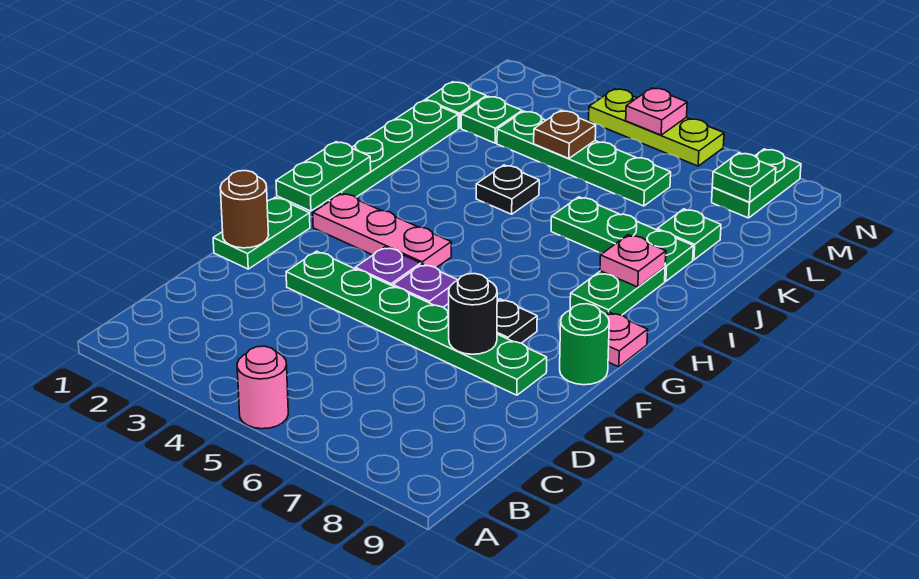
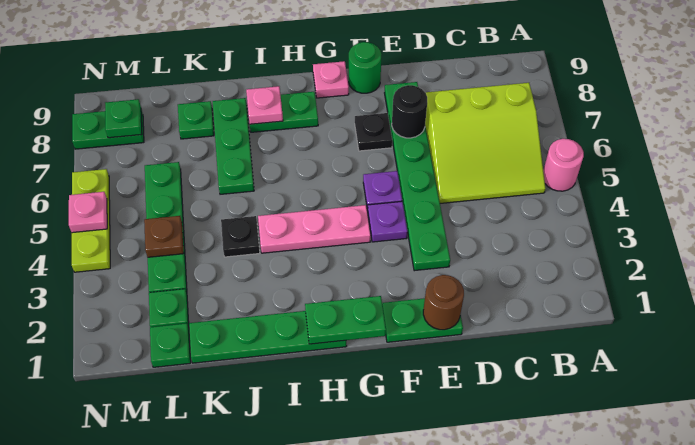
none -> lime slope B5:D7 level 1 top 7
pink plate G2:G4 level 1 -> pink plate G4:I4 level 1

